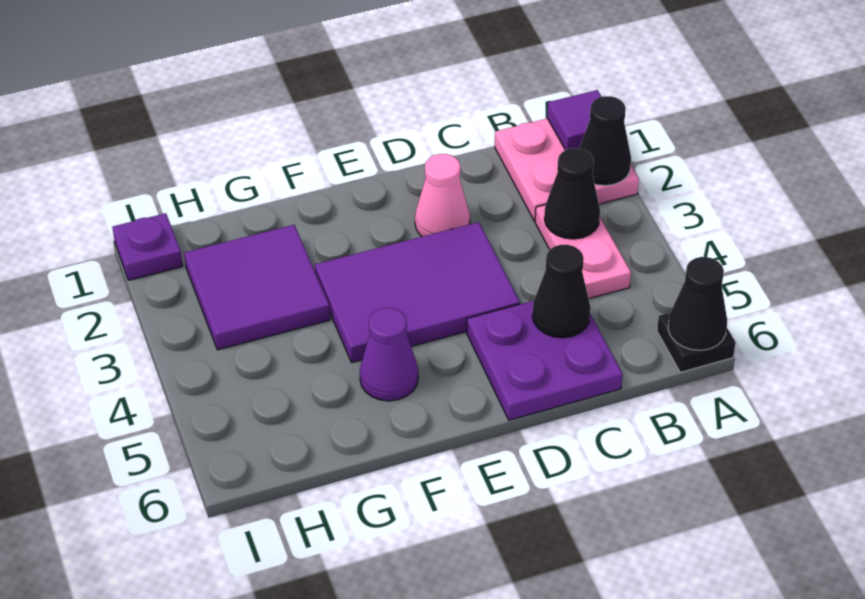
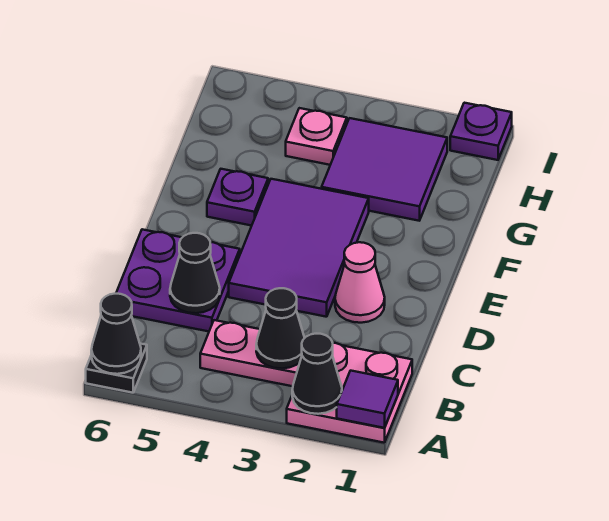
purple cone F5 level 1 -> purple plate F5 level 1
none -> pink plate H4 level 1

